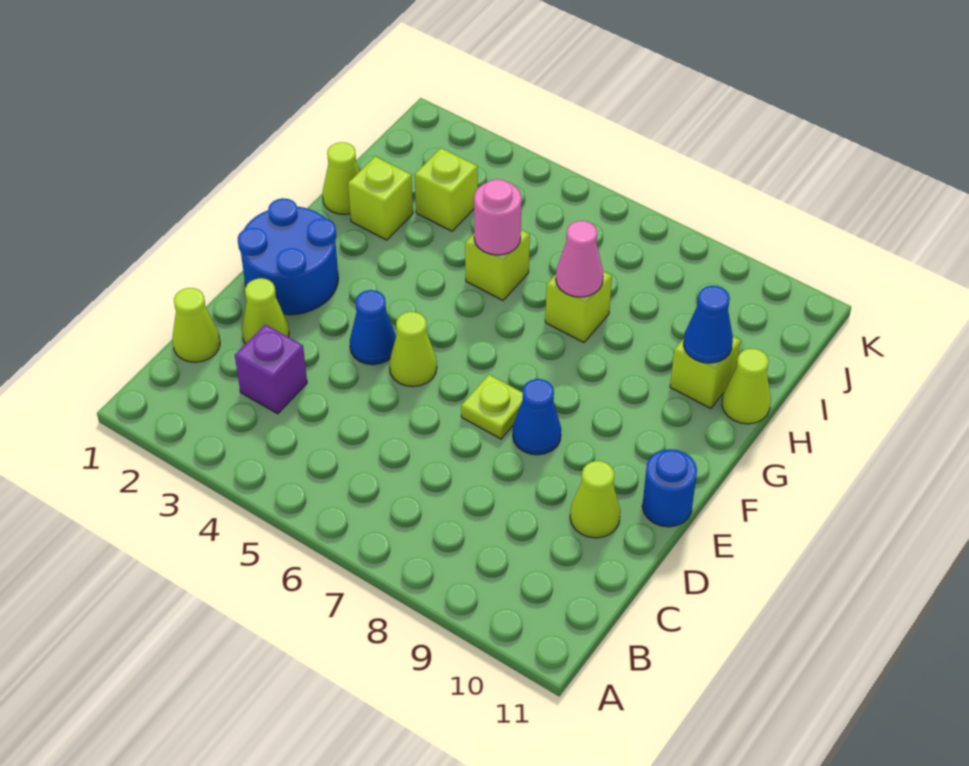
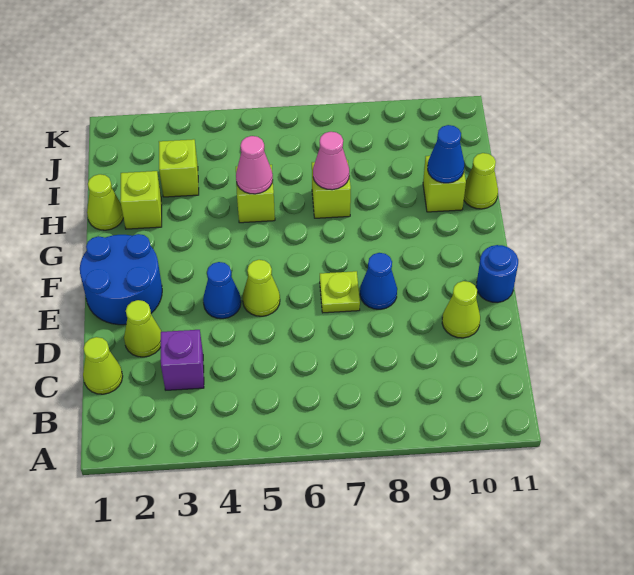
pink round brick H5 level 2 -> pink cone H5 level 2

